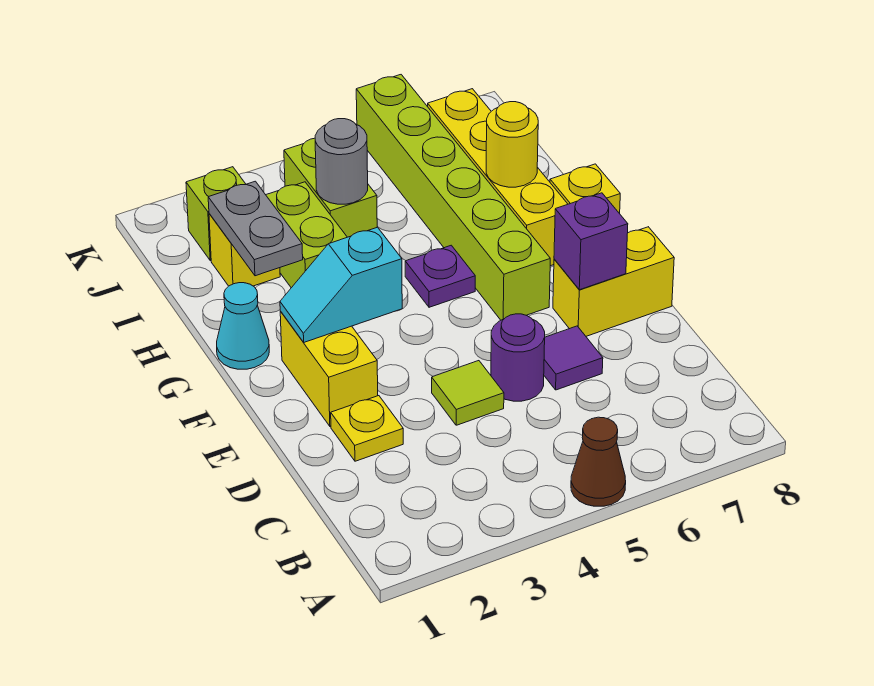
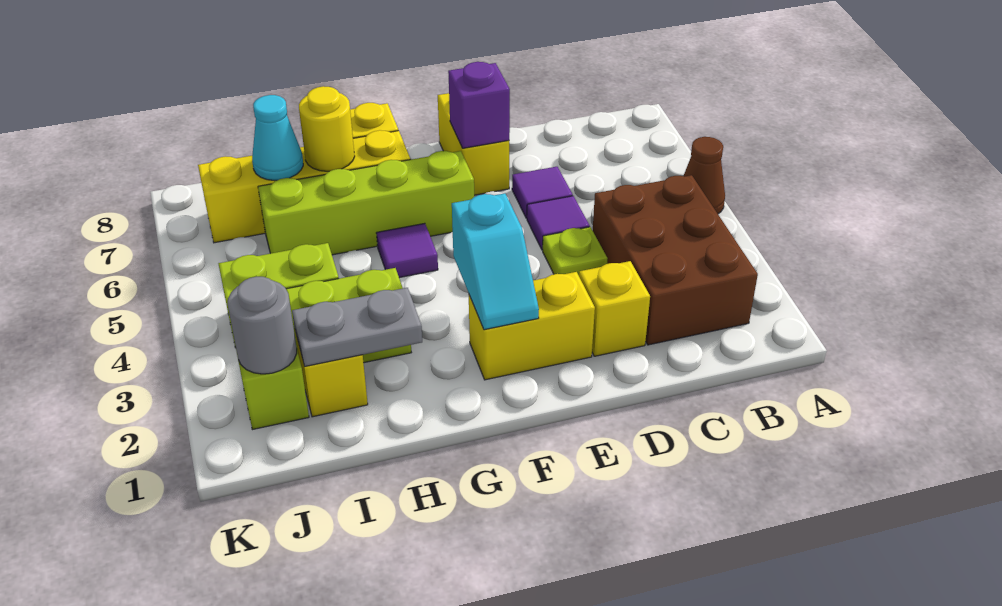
none -> brown brick B2:C4 level 1
yellow plate D2 level 1 -> yellow brick D2 level 1
lime tile D4 level 1 -> lime plate D4 level 1
purple round brick D5 level 1 -> purple tile D5 level 1
lime brick F6:K6 level 1 -> lime brick F6:I6 level 1
cyan cone G1 level 1 -> cyan cone I7 level 2
purple plate G5 level 1 -> purple tile G5 level 1
grey round brick I4 level 2 -> grey round brick J2 level 2

